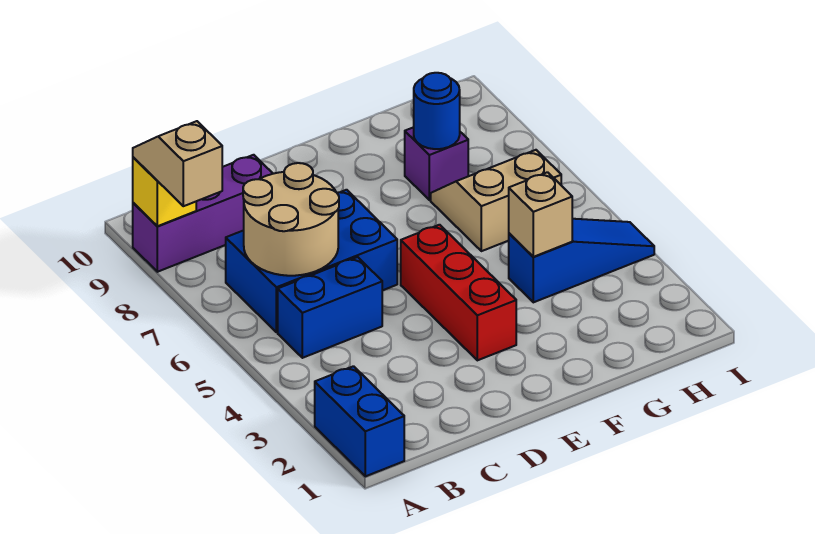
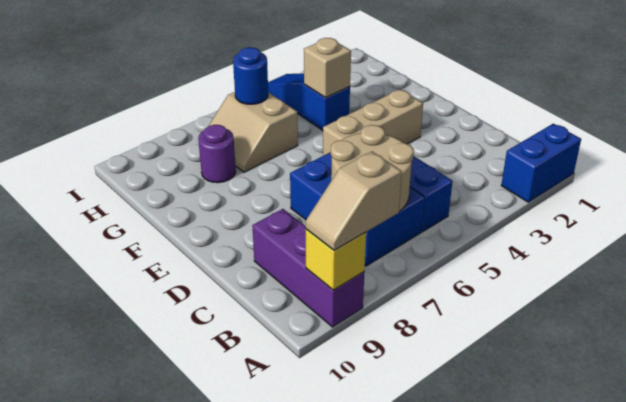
red brick E3:E5 level 1 -> tan brick E3:E5 level 1
purple brick G8 level 1 -> purple round brick G8 level 1
blue round brick G8 level 2 -> blue round brick H6 level 2

